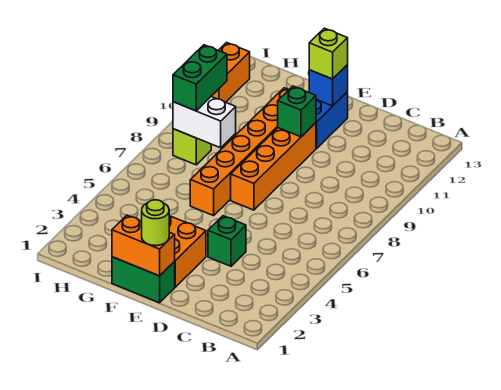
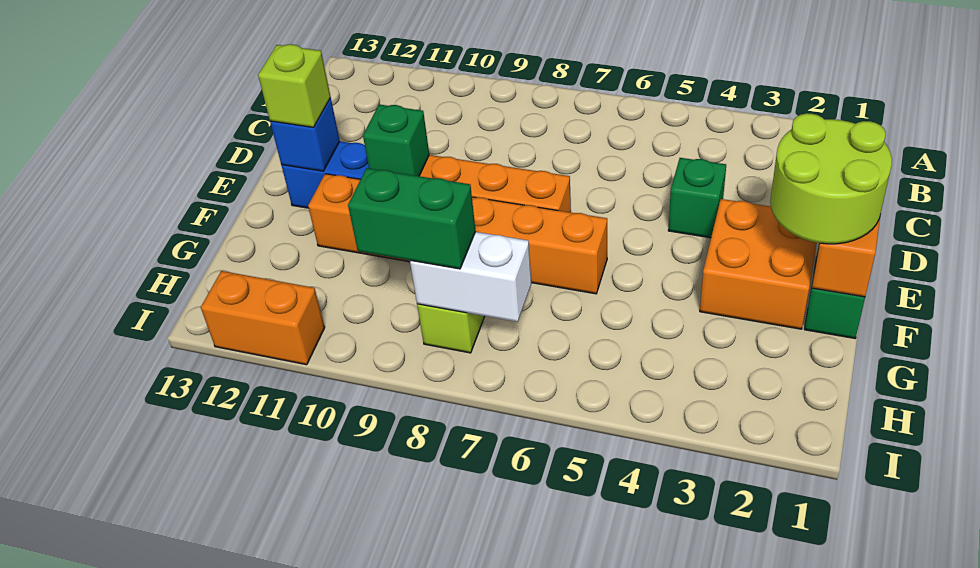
lime round brick E1 level 3 -> lime round brick E1:F2 level 3
white brick G8:H8 level 2 -> white brick H7:H8 level 2

